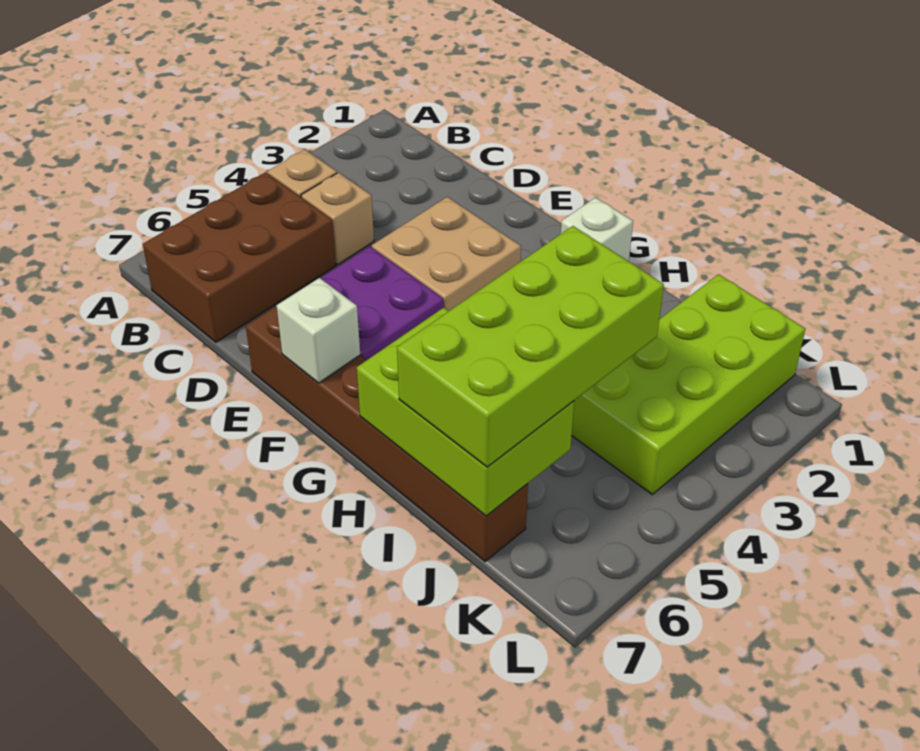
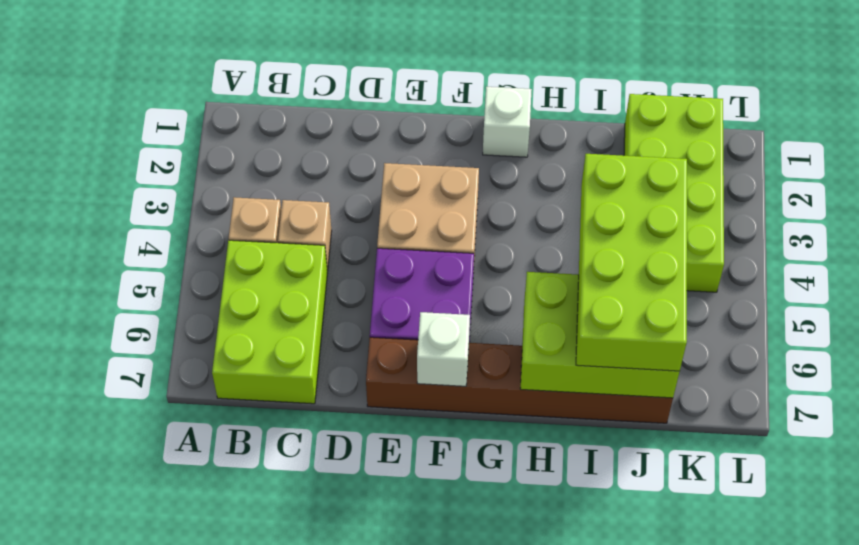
brown brick B5:C7 level 1 -> lime brick B5:C7 level 1

